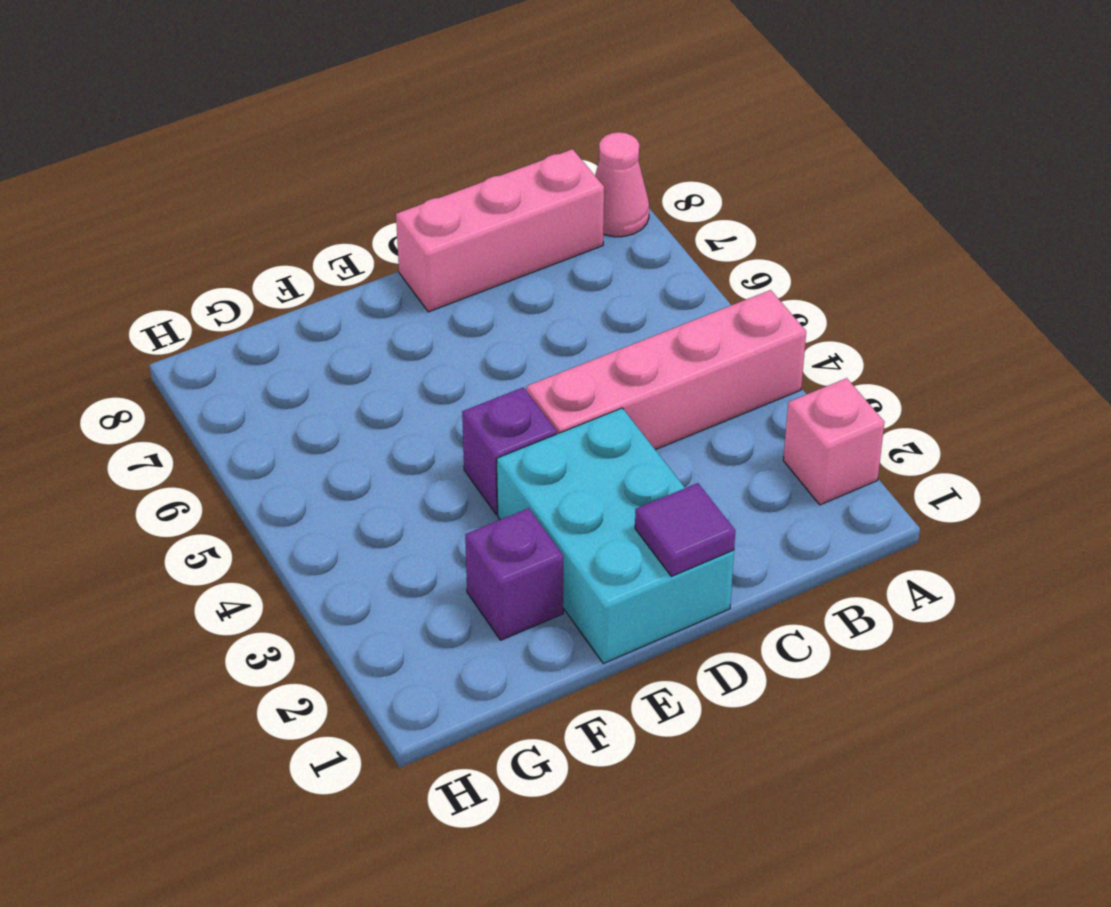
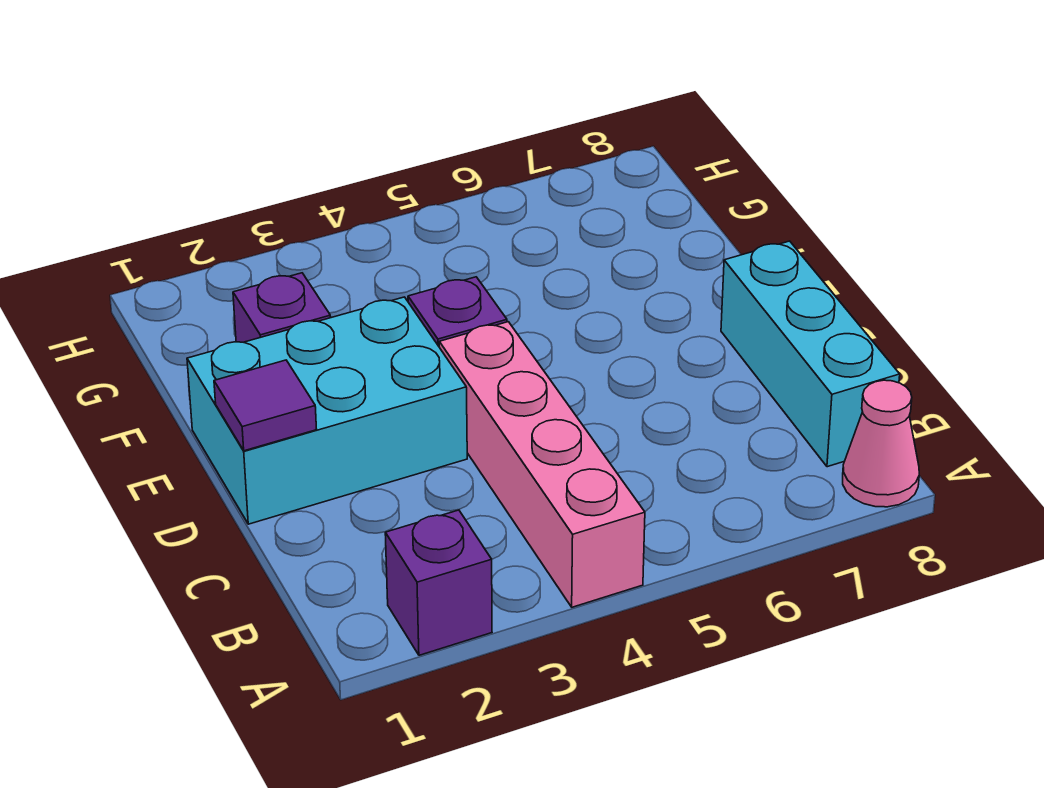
pink brick A2 level 1 -> purple brick A2 level 1
pink brick B8:D8 level 1 -> cyan brick B8:D8 level 1

